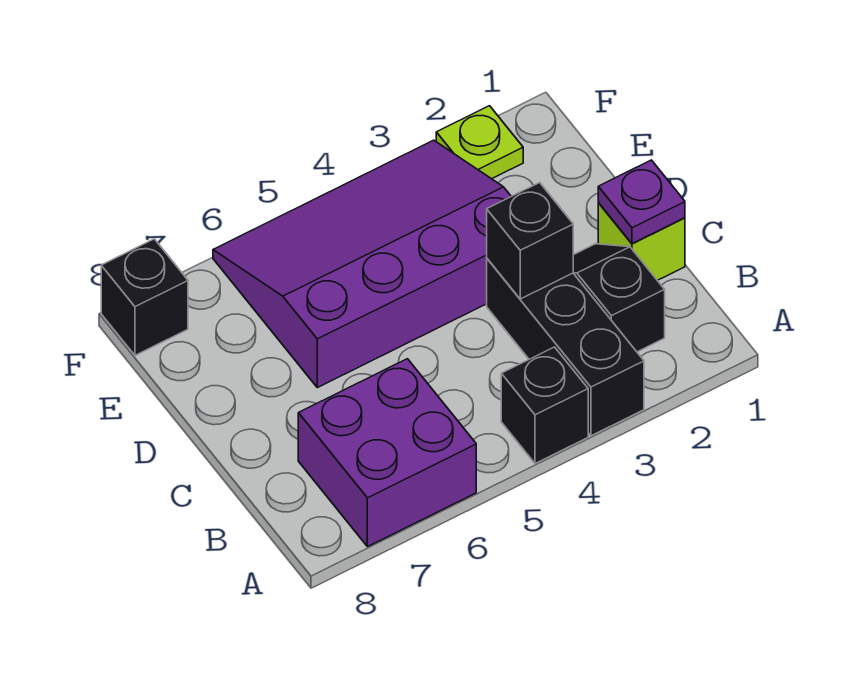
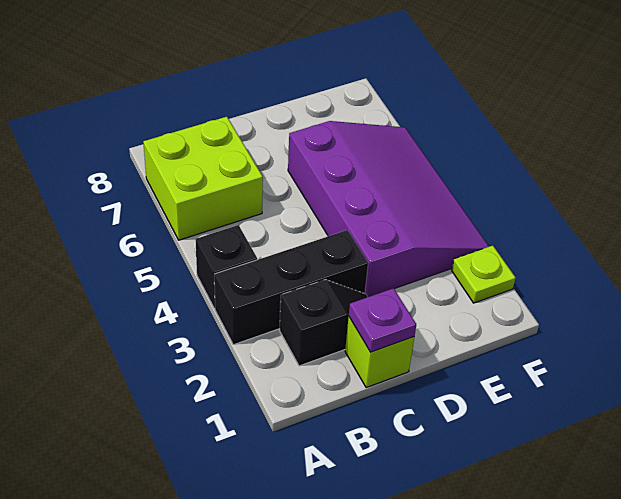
purple brick A6:B7 level 1 -> lime brick A6:B7 level 1
black brick C3 level 2 -> none
black brick F8 level 1 -> none

